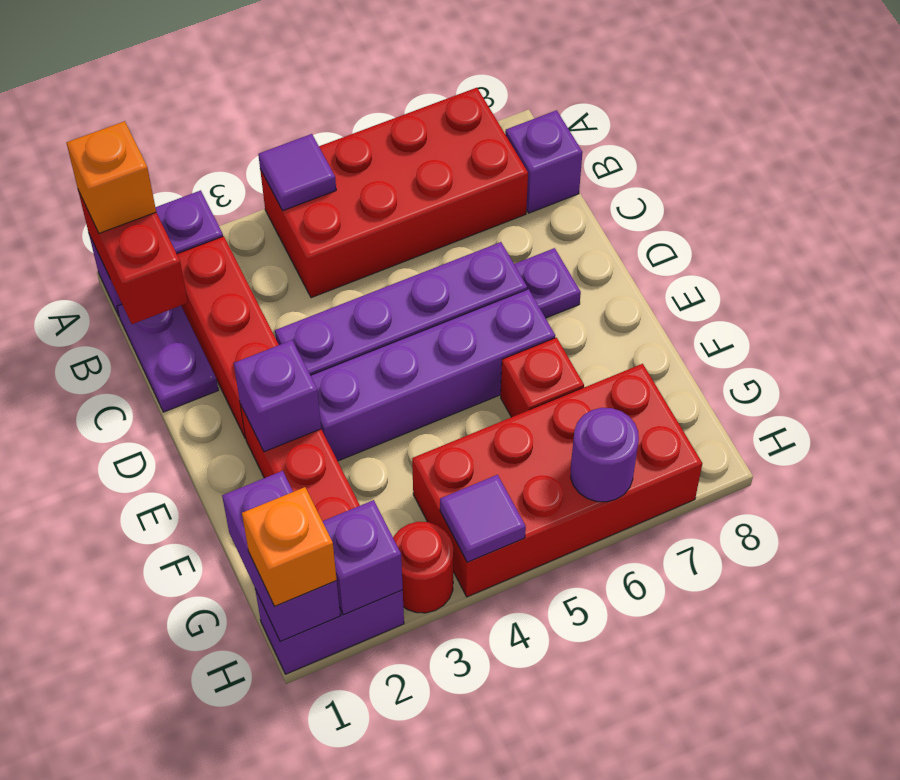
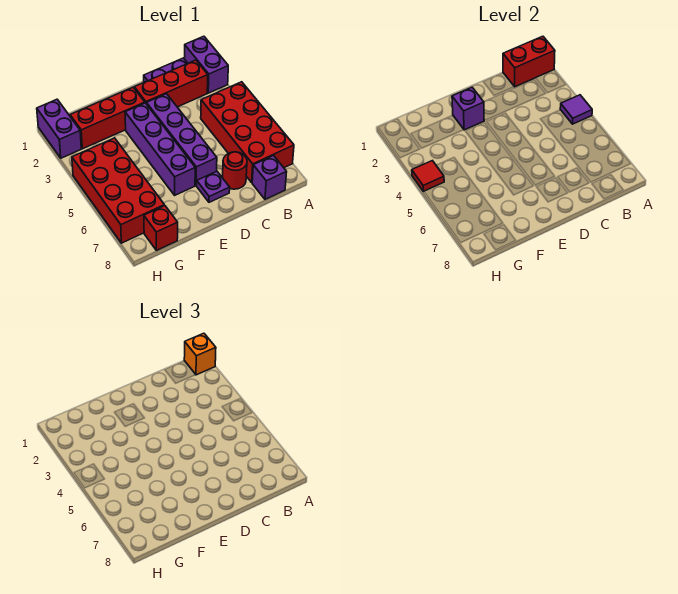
red brick F6 level 1 -> red brick G8 level 1
purple brick G1:H1 level 2 -> none
orange brick H1 level 3 -> none
purple brick H2 level 2 -> none
red round brick H3 level 1 -> red round brick C7 level 1
purple tile H4 level 2 -> red tile H4 level 2
purple round brick H6 level 2 -> none

